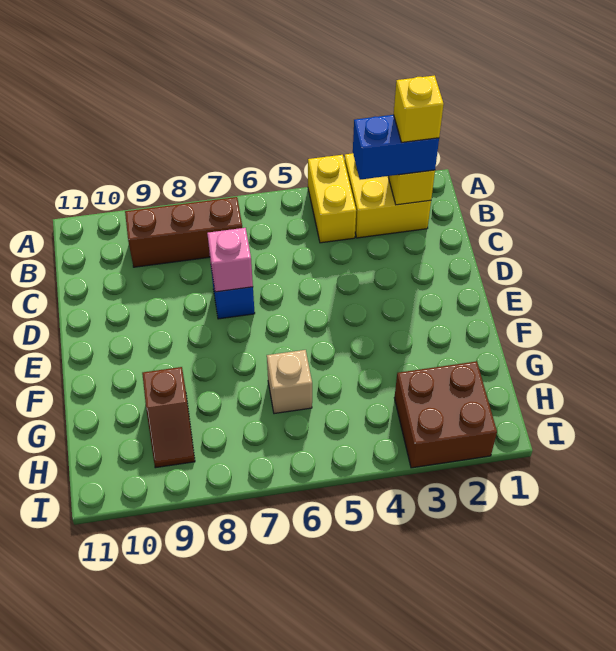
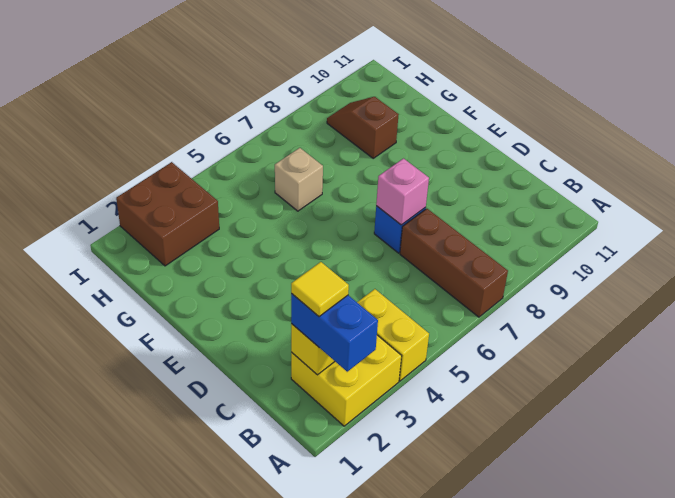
blue brick B2:B3 level 3 -> blue brick A2:B2 level 3
yellow brick B2 level 4 -> yellow tile B2 level 4
brown brick B7:B9 level 1 -> brown brick A7:C7 level 1

